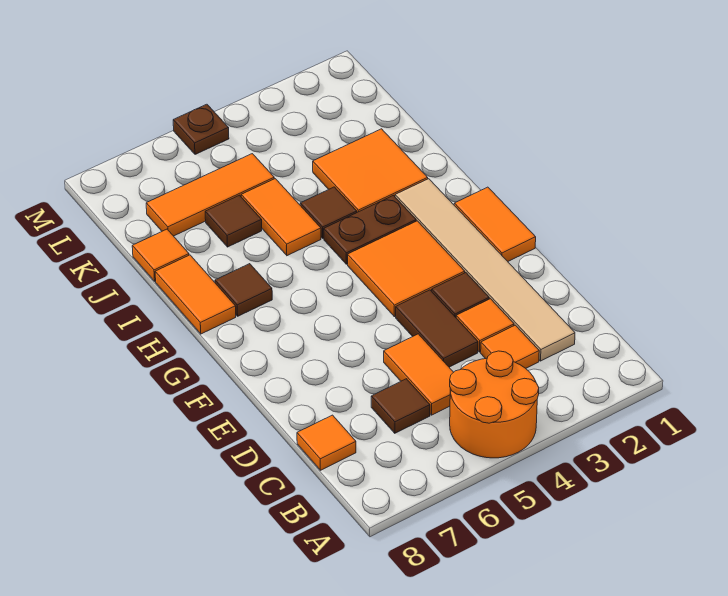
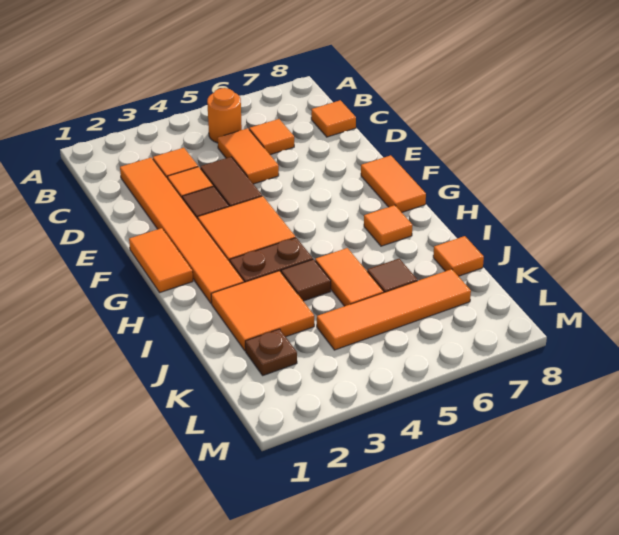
orange round brick A4:B5 level 1 -> orange round brick B5 level 1
tan tile C2:H2 level 1 -> orange tile C2:H2 level 1
brown tile C6 level 1 -> orange tile C6 level 1
brown tile H7 level 1 -> orange tile H7 level 1
orange tile H8:I8 level 1 -> orange tile F8:G8 level 1
orange tile K5:K7 level 1 -> orange tile K4:K7 level 1
brown plate M5 level 1 -> brown plate K2 level 1

